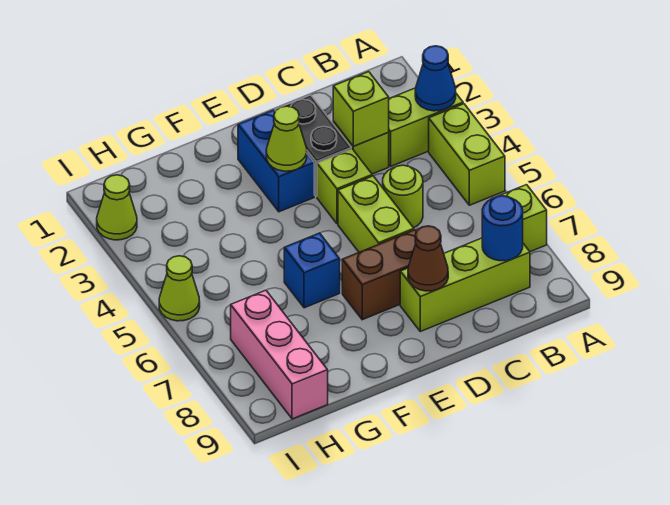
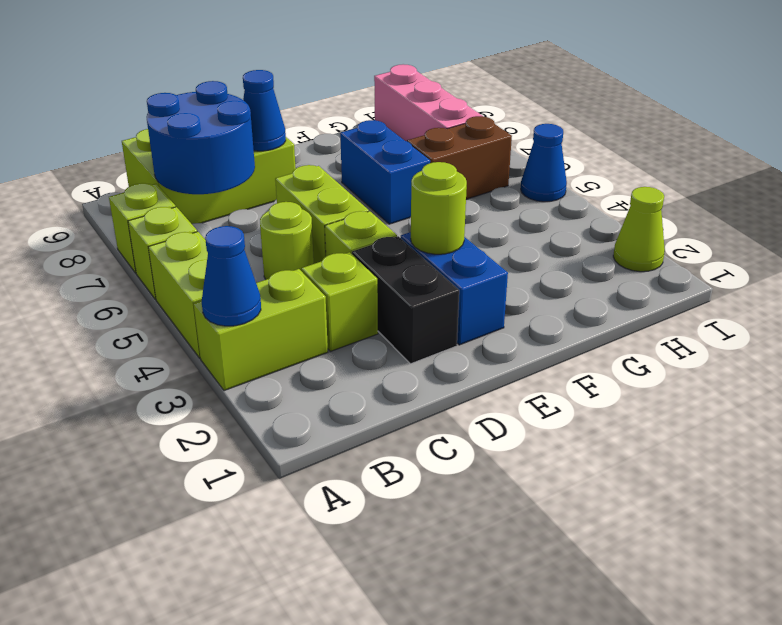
lime brick B8:D8 level 1 -> lime brick B8:D9 level 1
blue round brick B8 level 2 -> blue round brick B7:C8 level 2
lime brick C3 level 2 -> lime brick A6 level 1
brown brick D7:E7 level 1 -> brown brick G6:H6 level 1
brown cone D8 level 2 -> blue cone D8 level 2
lime cone E3 level 2 -> lime round brick E3 level 2
blue brick F6 level 1 -> blue brick F6:F7 level 1
lime cone I5 level 1 -> blue cone I5 level 1

